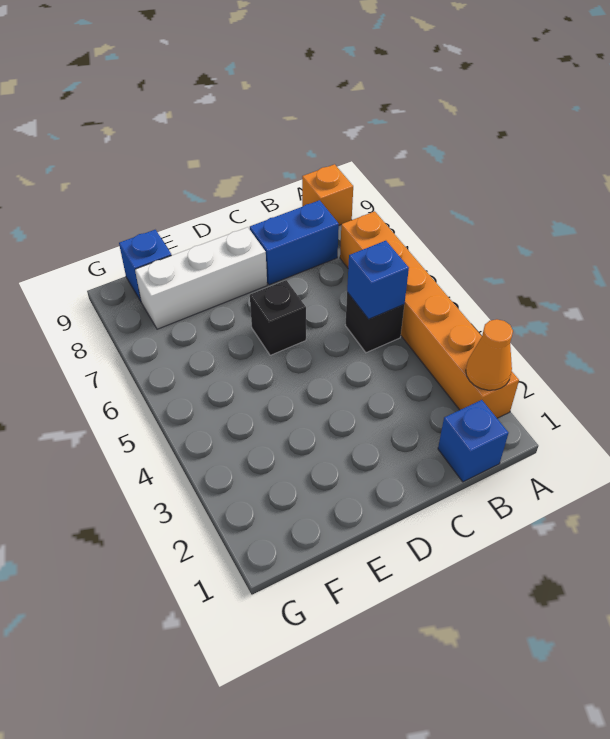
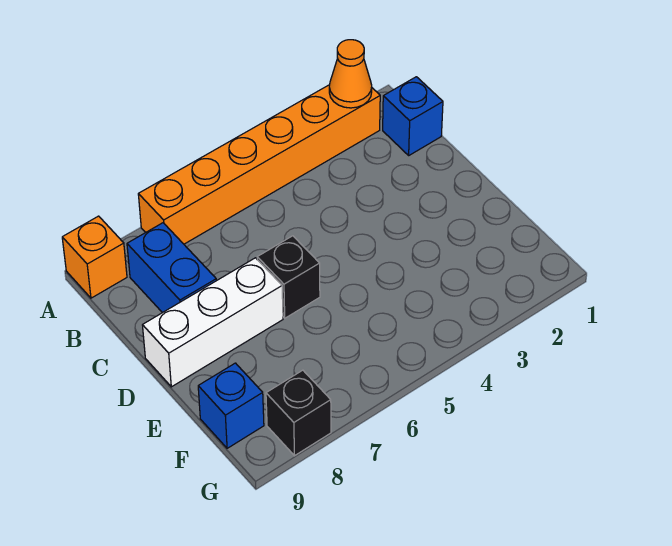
black brick B5 level 1 -> black brick G8 level 1
blue brick B5 level 2 -> none
white brick D8:F8 level 1 -> white brick D7:D9 level 1

